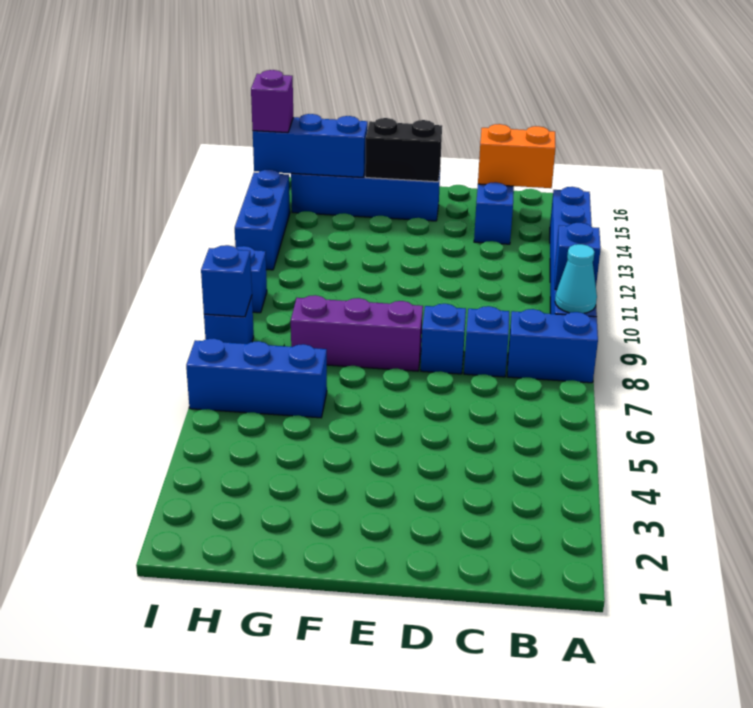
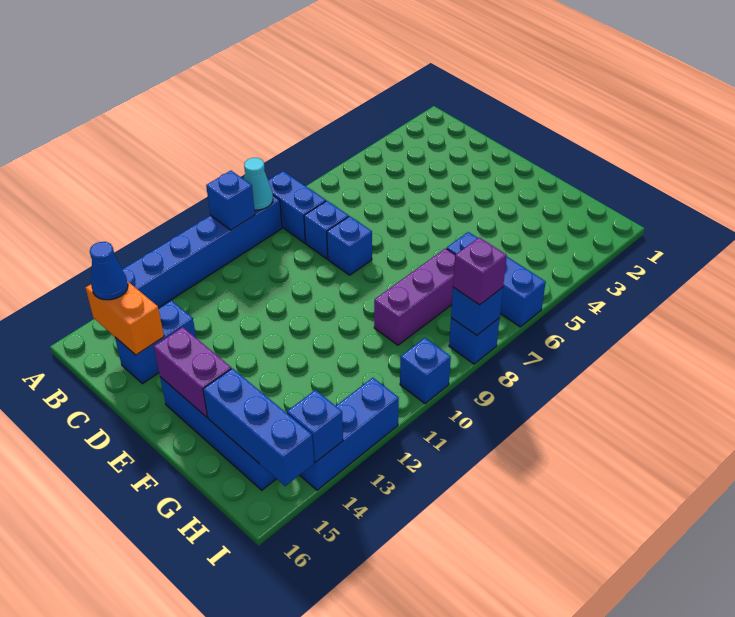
none -> blue cone B15 level 3
purple brick E8:G8 level 1 -> purple brick G7:G9 level 1
black brick E15:F15 level 2 -> purple brick E15:F15 level 2
none -> blue brick I14 level 2
purple brick I15 level 3 -> purple brick I8 level 3

